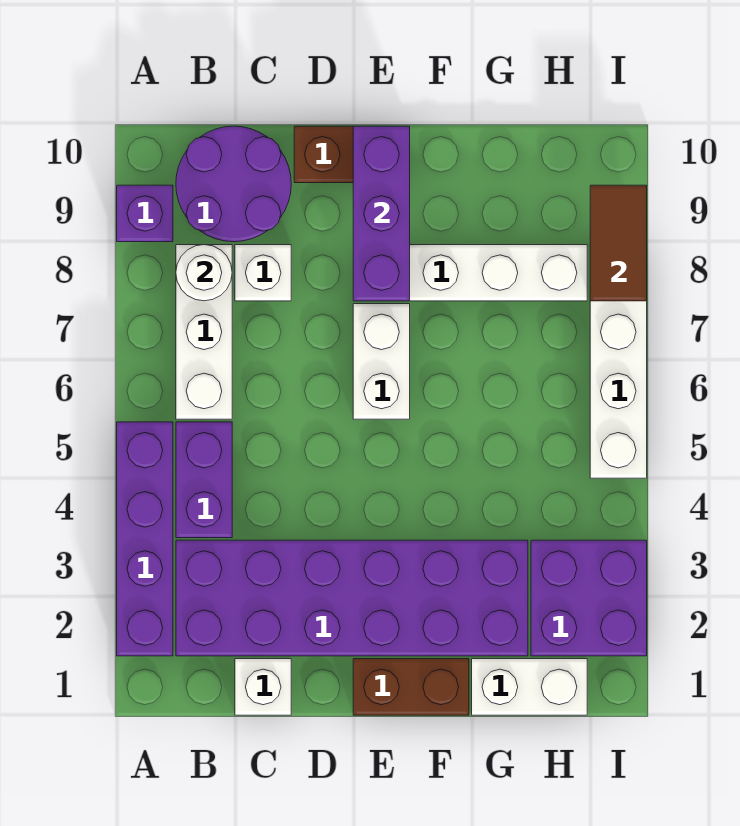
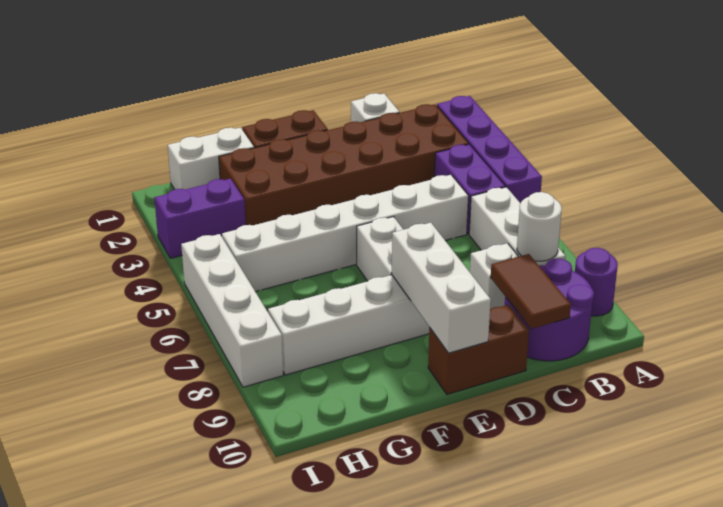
purple brick A9 level 1 -> purple round brick A9 level 1
purple brick B2:G3 level 1 -> brown brick B2:G3 level 1
none -> white brick C5:H5 level 1
purple brick E8:E10 level 2 -> white brick E8:E10 level 2
purple brick H2:I3 level 1 -> purple brick H3:I3 level 1
brown tile I8:I9 level 2 -> brown tile C9:C10 level 2

